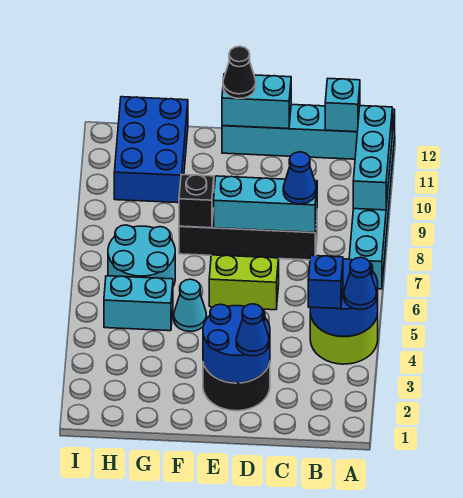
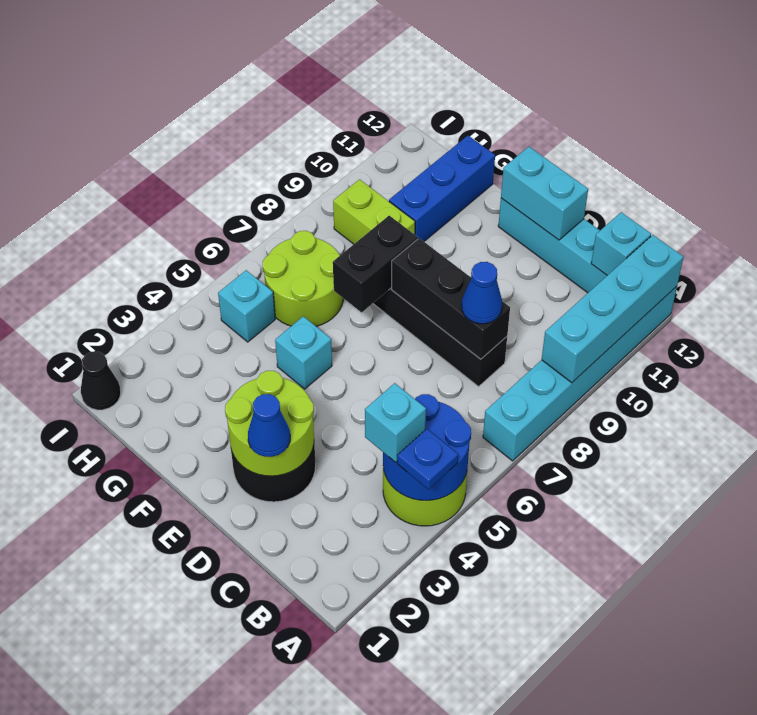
blue cone A4 level 3 -> blue plate A4 level 3
cyan brick A9:A11 level 2 -> cyan brick A9:A12 level 2
blue brick B4 level 3 -> cyan brick B4 level 3
cyan brick C8:E8 level 2 -> black brick C8:E8 level 2
blue round brick D2:E3 level 2 -> lime round brick D2:E3 level 2
lime brick D6:E6 level 1 -> lime brick G9:H9 level 1
black cone E12 level 3 -> black cone I1 level 1
cyan cone F5 level 1 -> cyan brick F5 level 1
black brick F8 level 2 -> black brick F7:F8 level 2
cyan brick G5:H5 level 1 -> cyan brick H5 level 1
cyan round brick G6:H7 level 1 -> lime round brick G6:H7 level 1
blue brick G10:H12 level 1 -> blue brick G10:G12 level 1

